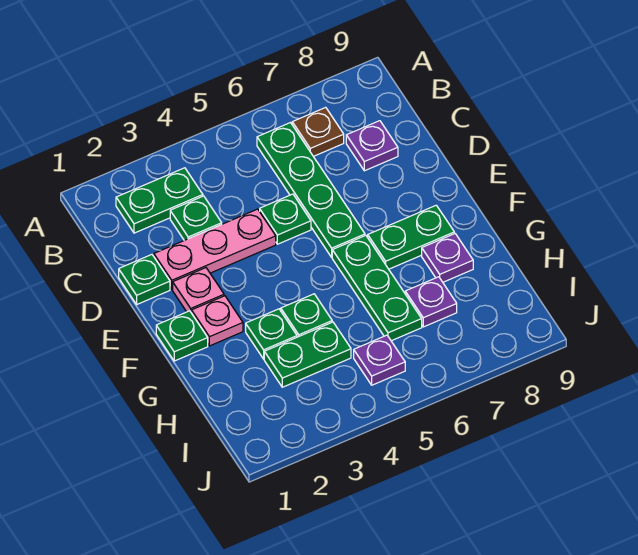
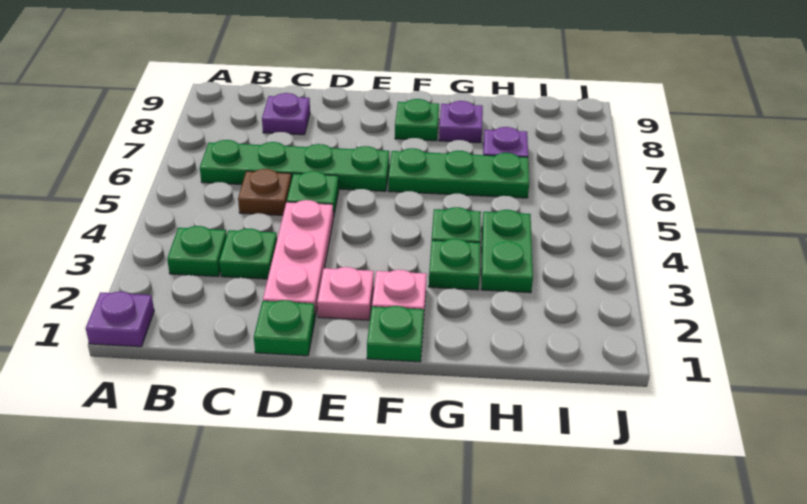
green plate B2:B3 level 1 -> green plate B3 level 1
brown plate B7 level 1 -> brown plate C5 level 1
green plate F7:F8 level 1 -> green plate F8 level 1
purple plate I5 level 1 -> purple plate A1 level 1

